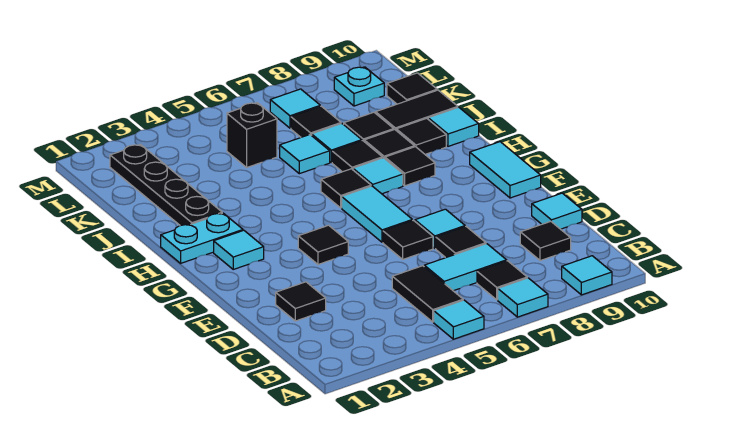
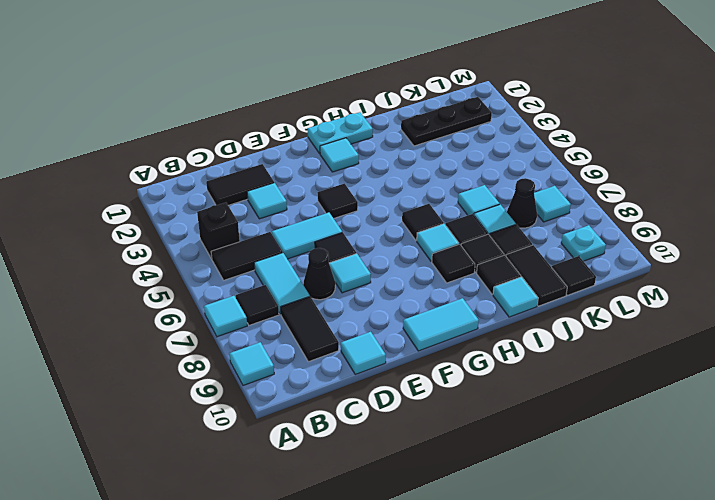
cyan tile A5 level 1 -> cyan tile D3 level 1
black tile C9 level 1 -> black tile C8:C9 level 1
black tile D2 level 1 -> black tile C2:D2 level 1
black tile D7 level 1 -> black cone D7 level 1
cyan tile F6:G6 level 1 -> cyan tile D5:E5 level 1
cyan plate H1:H2 level 1 -> cyan plate G1:H1 level 1
black plate I2:L2 level 1 -> black plate J2:L2 level 1
black brick K5 level 1 -> black brick B4 level 1
black tile K7 level 1 -> black cone K7 level 1

